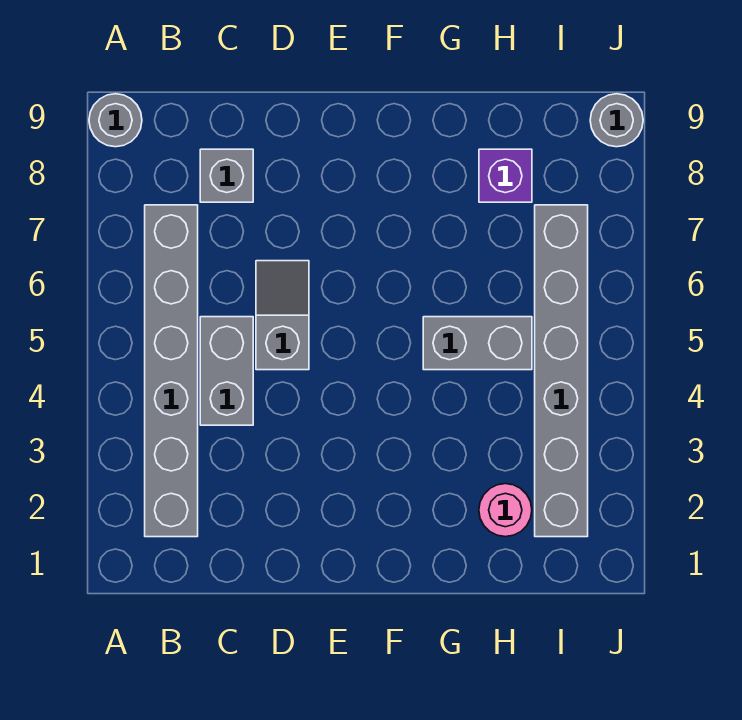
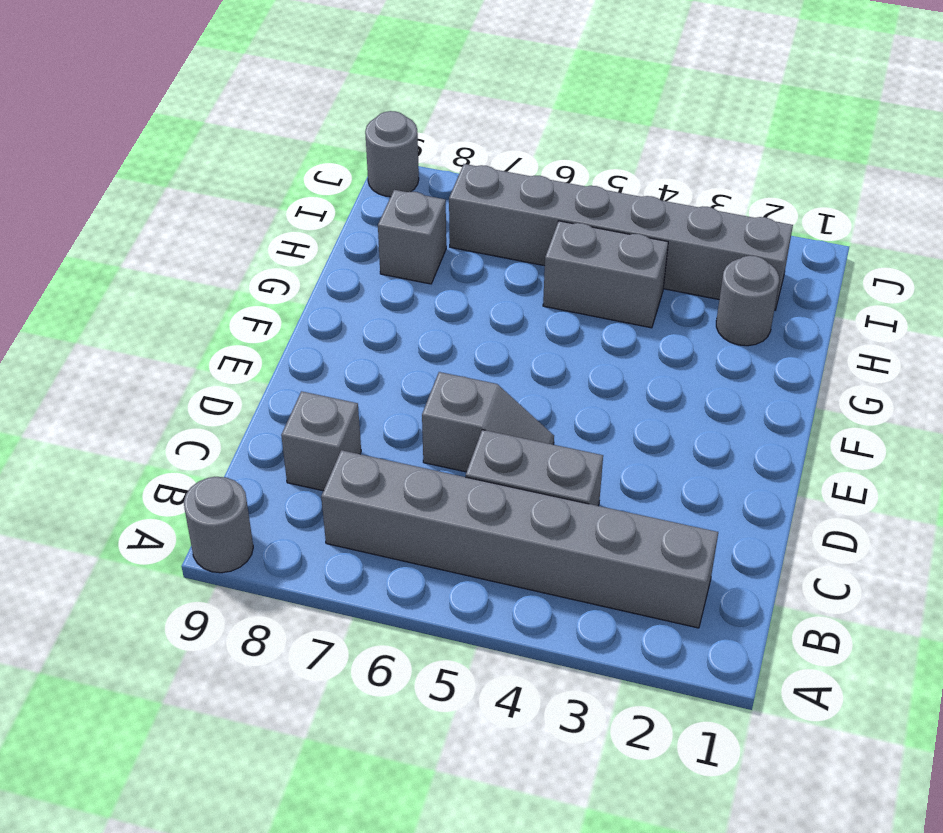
grey slope D5:D6 level 1 top 5 -> grey slope D5:D6 level 1 top 6
grey brick G5:H5 level 1 -> grey brick H4:H5 level 1
pink round brick H2 level 1 -> grey round brick H2 level 1
purple brick H8 level 1 -> grey brick H8 level 1

